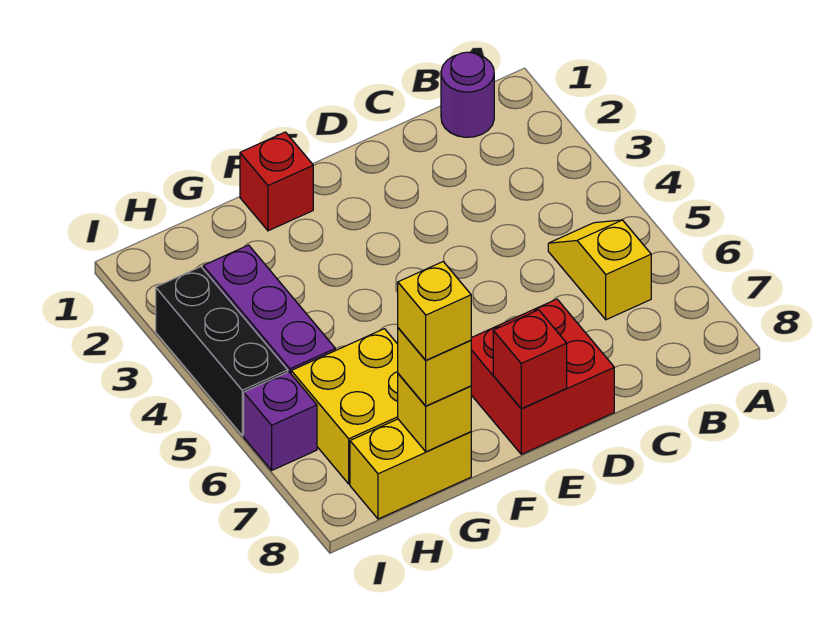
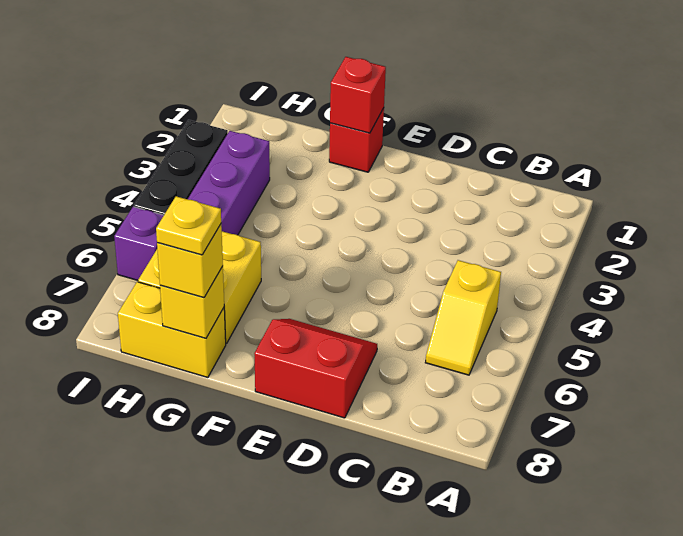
purple round brick B1 level 1 -> none
yellow slope B5:B6 level 1 top 6 -> yellow slope B5:B6 level 1 top 5
red brick D7:E8 level 1 -> red slope D7:E8 level 1 top 8
red brick E8 level 2 -> red brick F1 level 2
yellow brick G8 level 4 -> yellow plate G8 level 4

